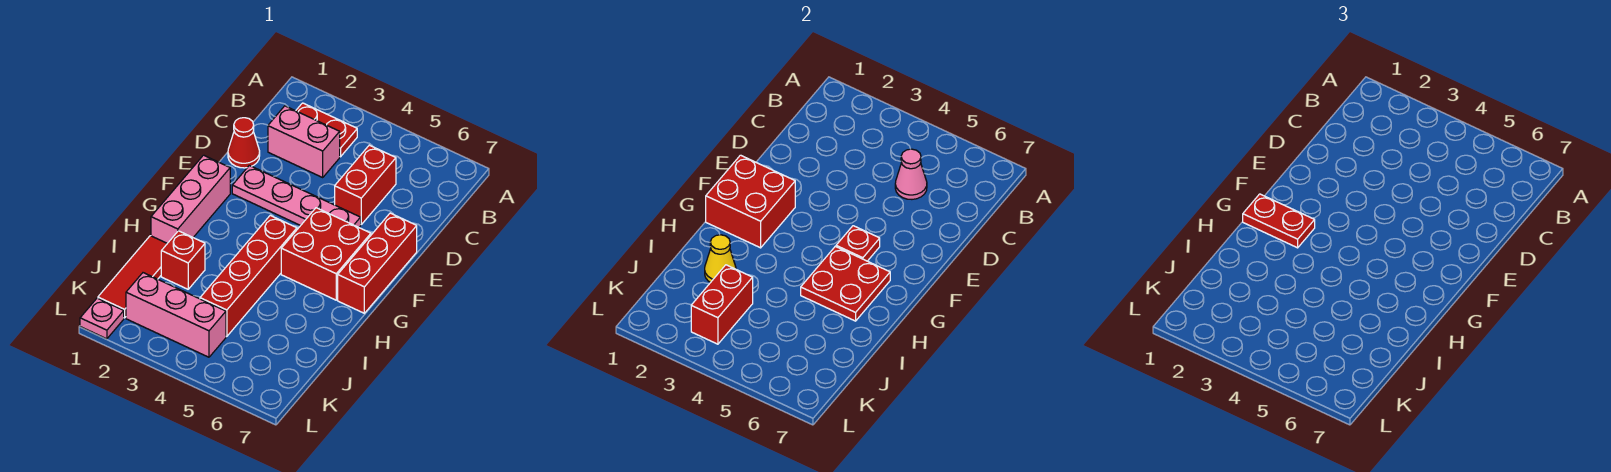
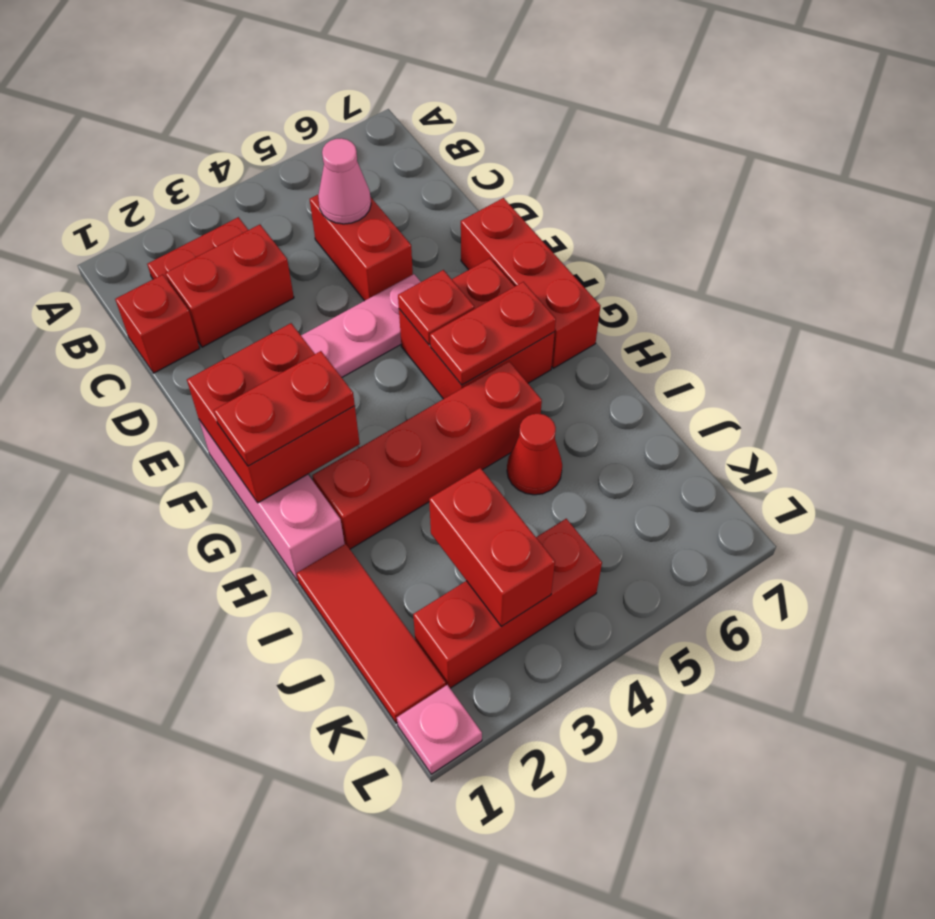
pink brick C2:C3 level 1 -> red brick C2:C3 level 1
red cone D1 level 1 -> red cone I5 level 1
red brick G4:J4 level 1 -> red brick H2:H5 level 1
red plate G5:H6 level 2 -> red plate G5:G6 level 2
red brick I2 level 1 -> red brick C1 level 1
yellow cone I2 level 2 -> none
pink brick K2:K4 level 1 -> red brick K2:K4 level 1

